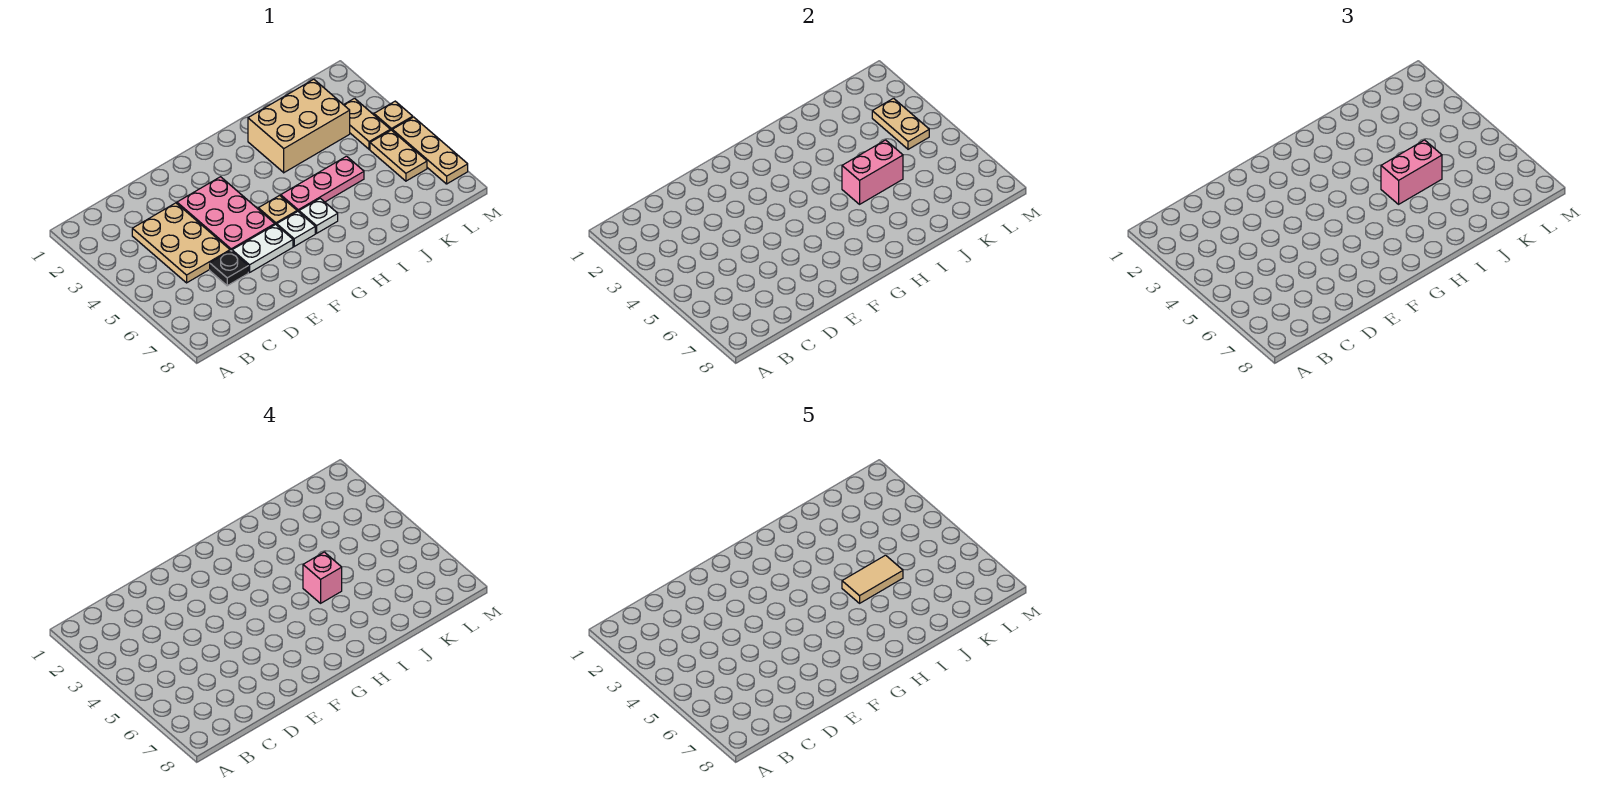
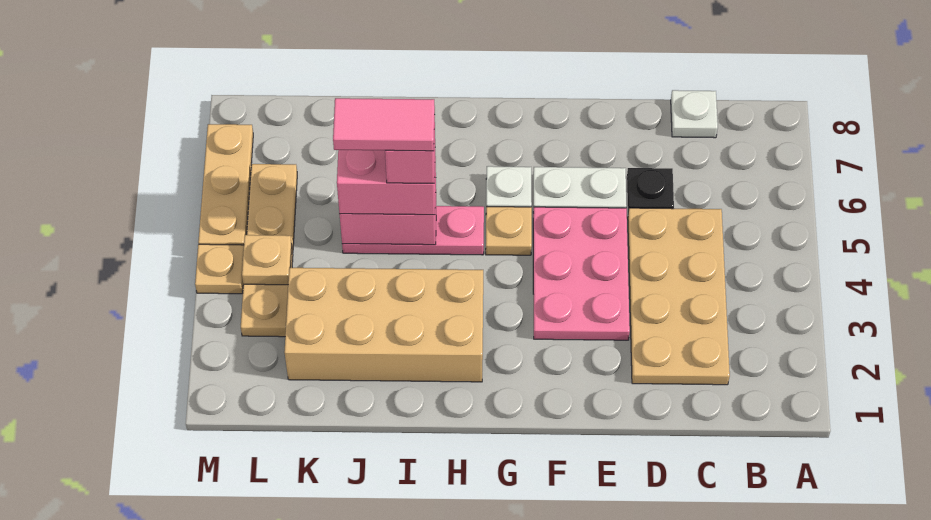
tan plate C3:D5 level 1 -> tan plate C2:D5 level 1
white plate H6 level 1 -> white plate C8 level 1
tan brick I2:K3 level 1 -> tan brick H2:K3 level 1
tan tile I5:J5 level 5 -> pink tile I5:J5 level 5
tan plate L3:L4 level 2 -> tan plate L4 level 2

